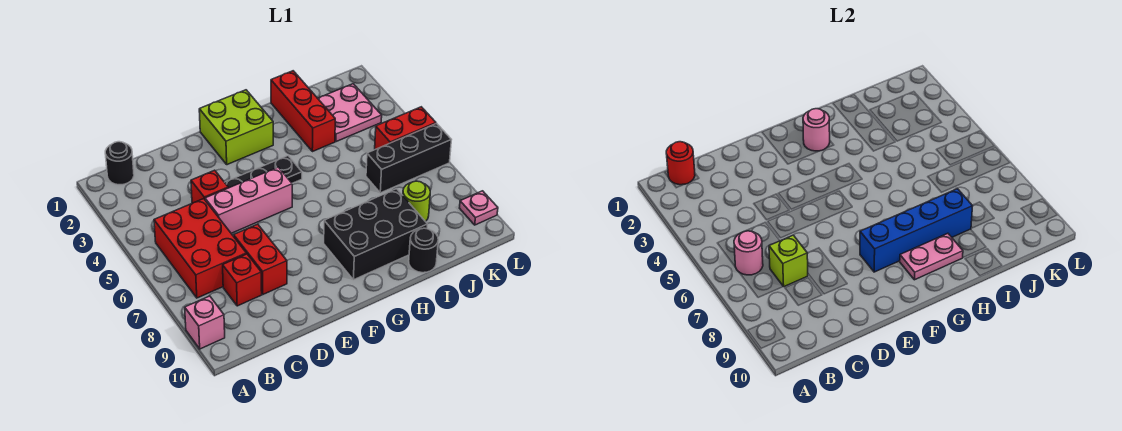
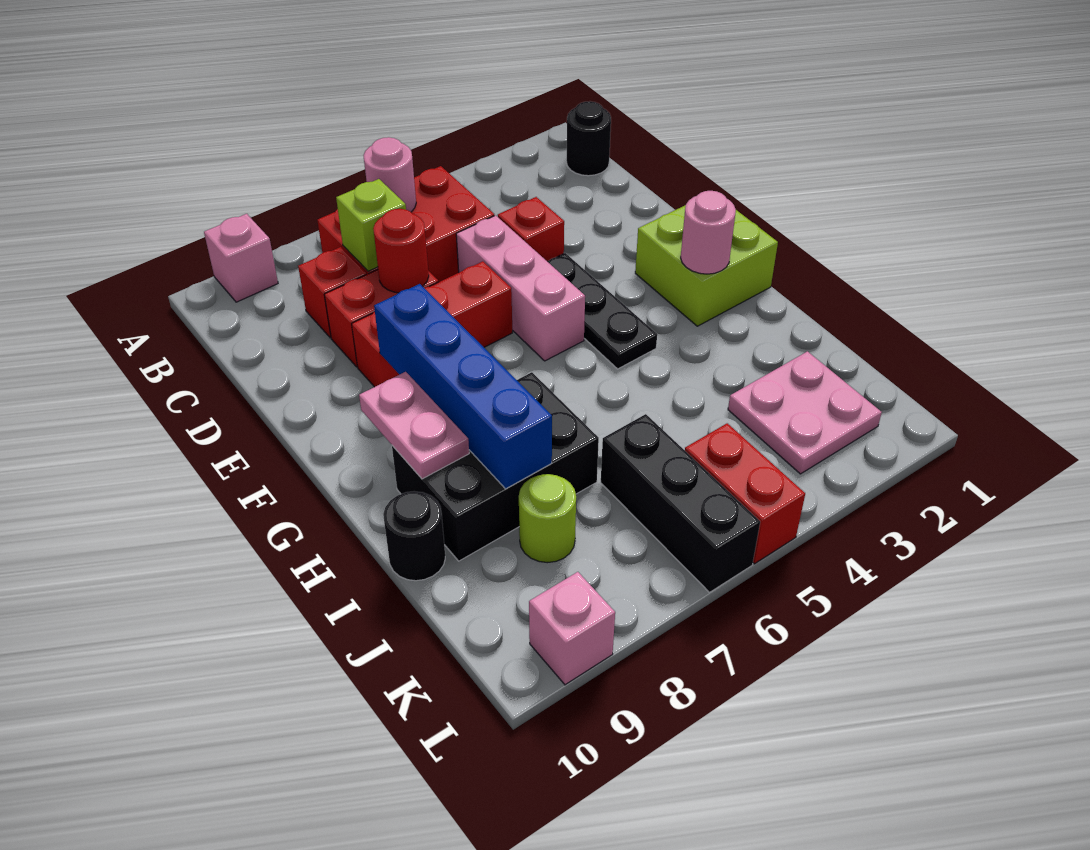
red round brick B1 level 2 -> red round brick D7 level 2
black brick G8:I9 level 1 -> black brick H7:I9 level 1
red brick I1:I3 level 1 -> red brick E6:E8 level 1
pink plate L9 level 1 -> pink brick L9 level 1

